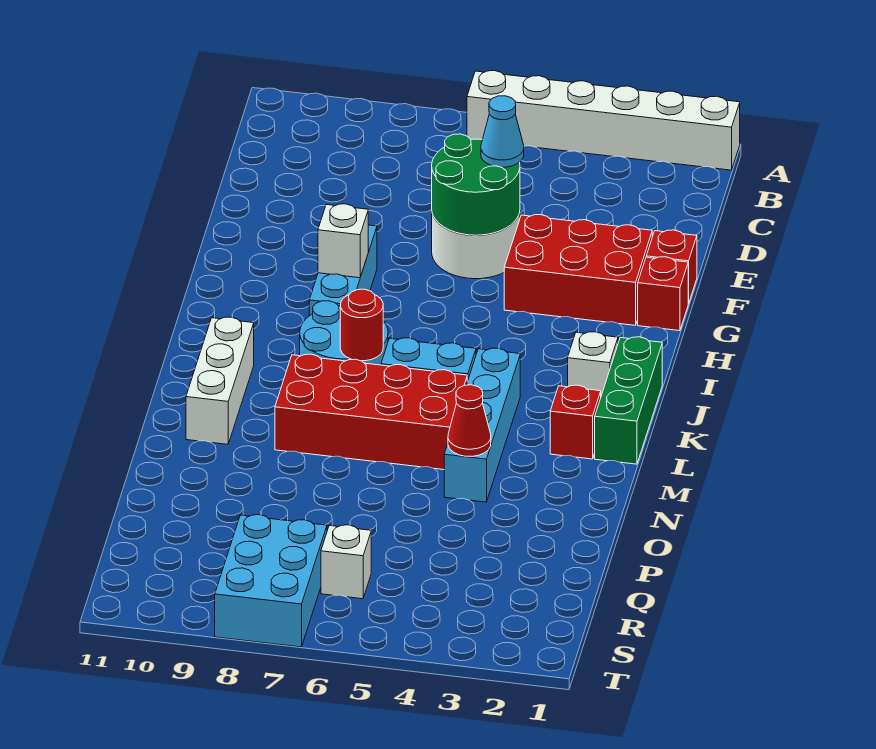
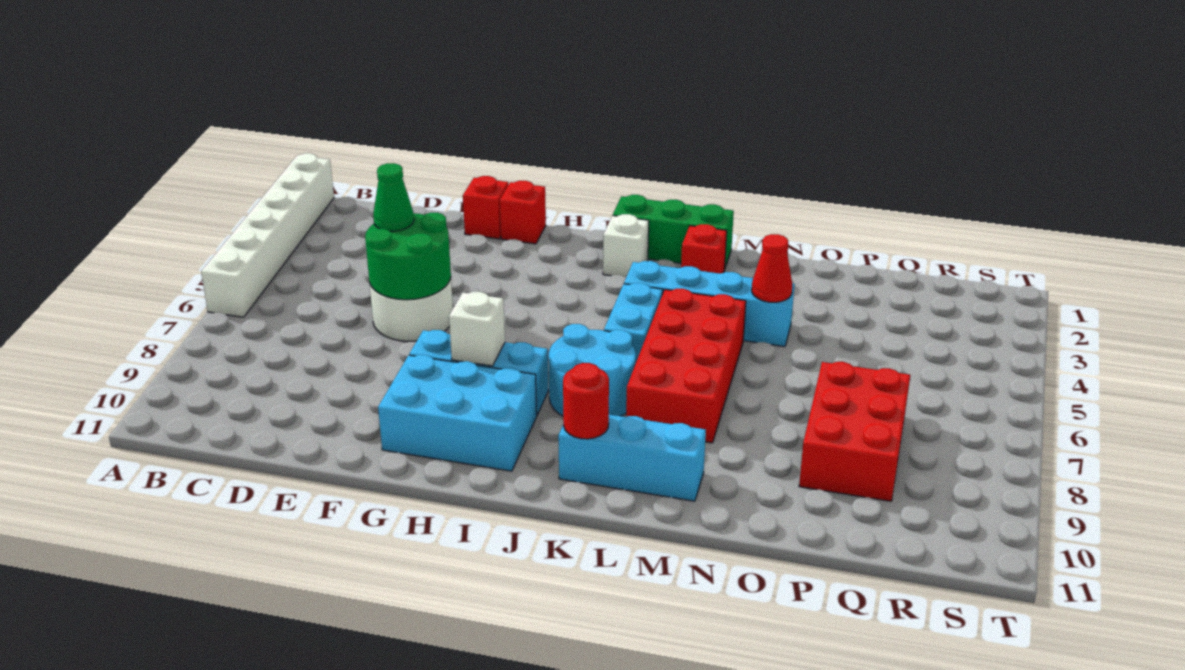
cyan cone E5 level 3 -> green cone E5 level 3
red brick F2:G4 level 1 -> red brick P7:Q9 level 1
red round brick K7 level 2 -> red round brick K10 level 2
white brick K10:M10 level 1 -> cyan brick K10:M10 level 1
white brick R6 level 1 -> none
cyan brick R7:T8 level 1 -> cyan brick G9:I10 level 1

